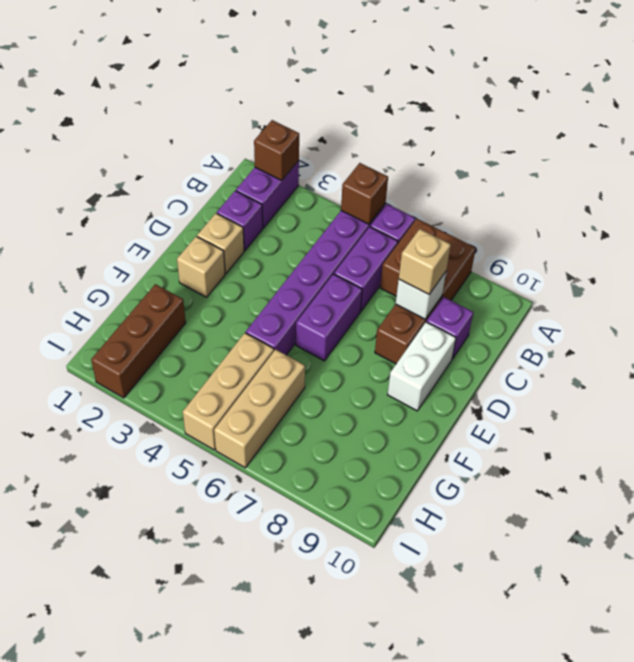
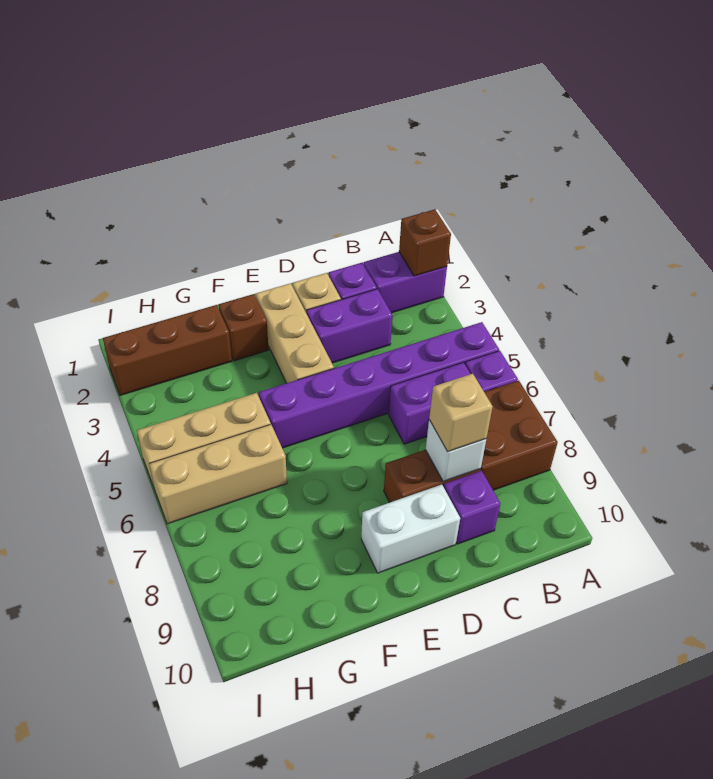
brown brick A5 level 2 -> brown brick F2 level 1
purple brick D6:E6 level 1 -> purple brick C3:D3 level 1
tan brick E2 level 1 -> tan brick E2:E4 level 1

